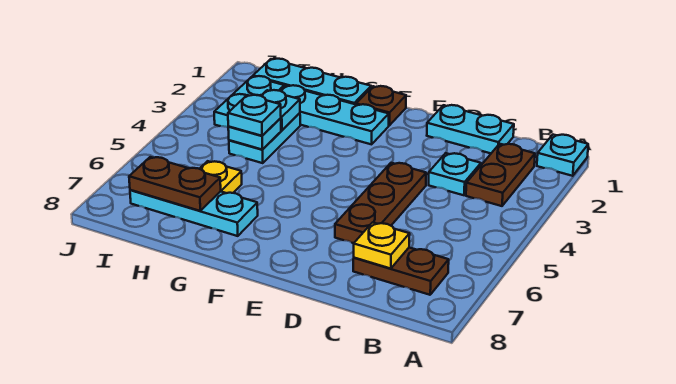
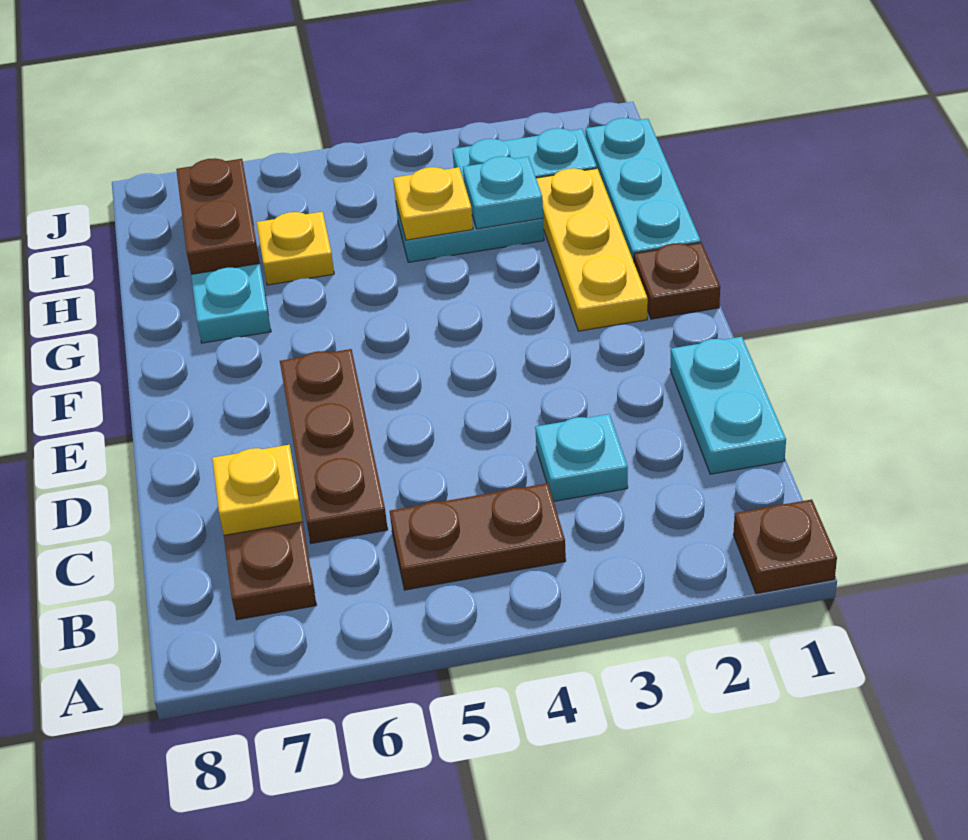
cyan plate A1 level 1 -> brown plate A1 level 1
brown plate B2:B3 level 1 -> brown plate B4:B5 level 1
brown plate D4:D6 level 1 -> brown plate C6:E6 level 1
cyan plate F2:H2 level 1 -> yellow plate F2:H2 level 1
cyan plate H4 level 2 -> yellow plate H4 level 2
cyan plate H4 level 3 -> none

